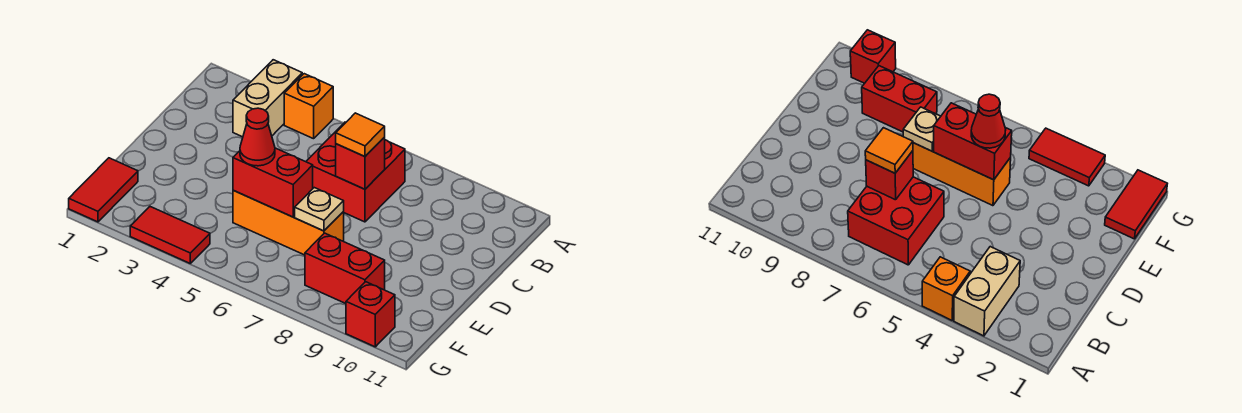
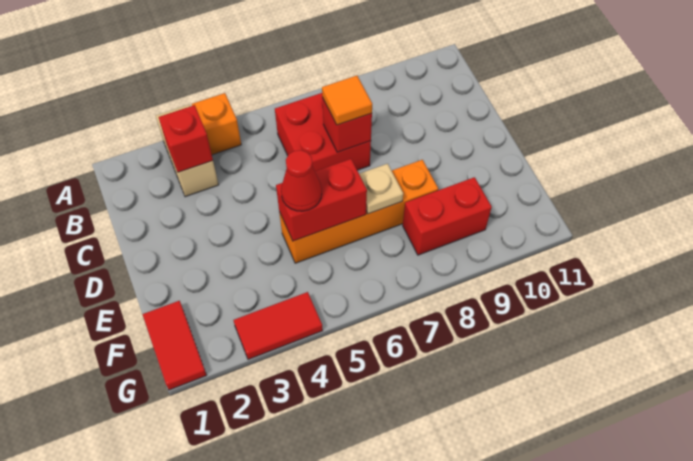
orange brick E5:E7 level 1 -> orange brick E5:E8 level 1
red brick G10 level 1 -> red brick B3 level 2

